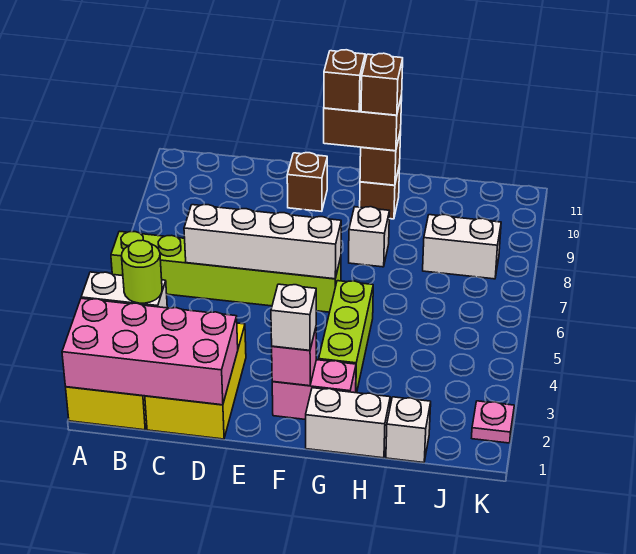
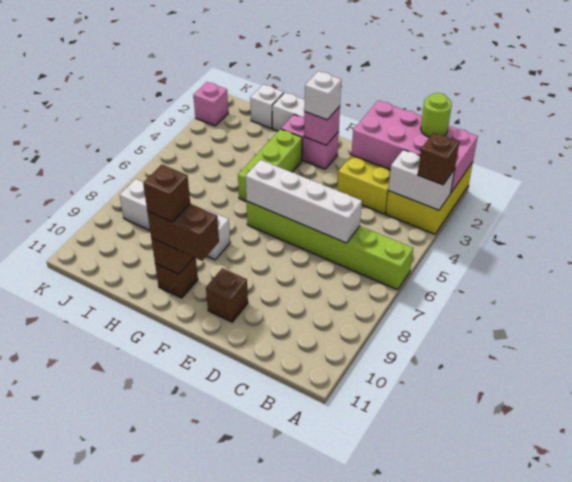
lime round brick B3 level 3 -> lime round brick B1 level 3
brown brick F10 level 4 -> brown brick A3 level 3
pink plate K2 level 1 -> pink brick K2 level 1

